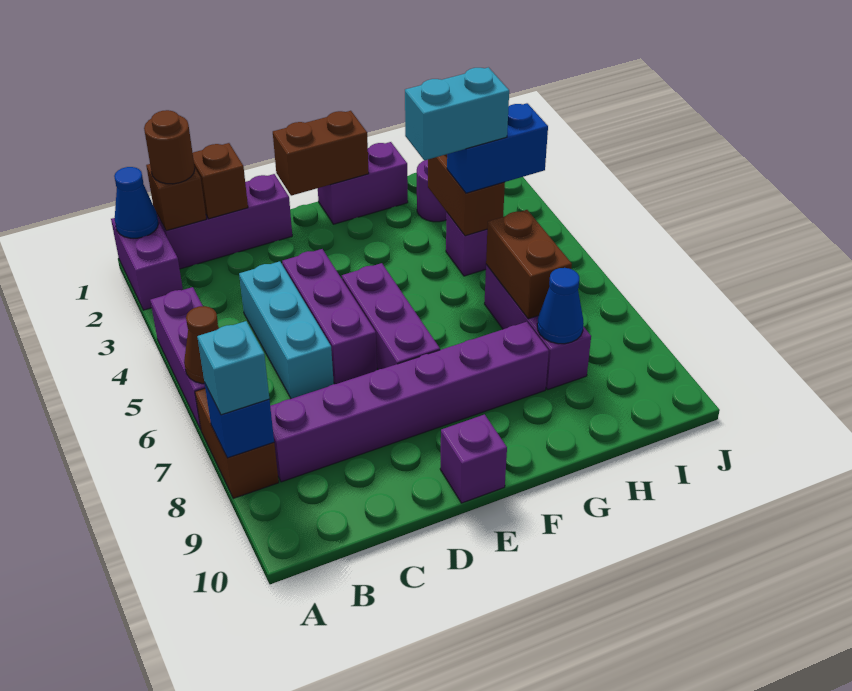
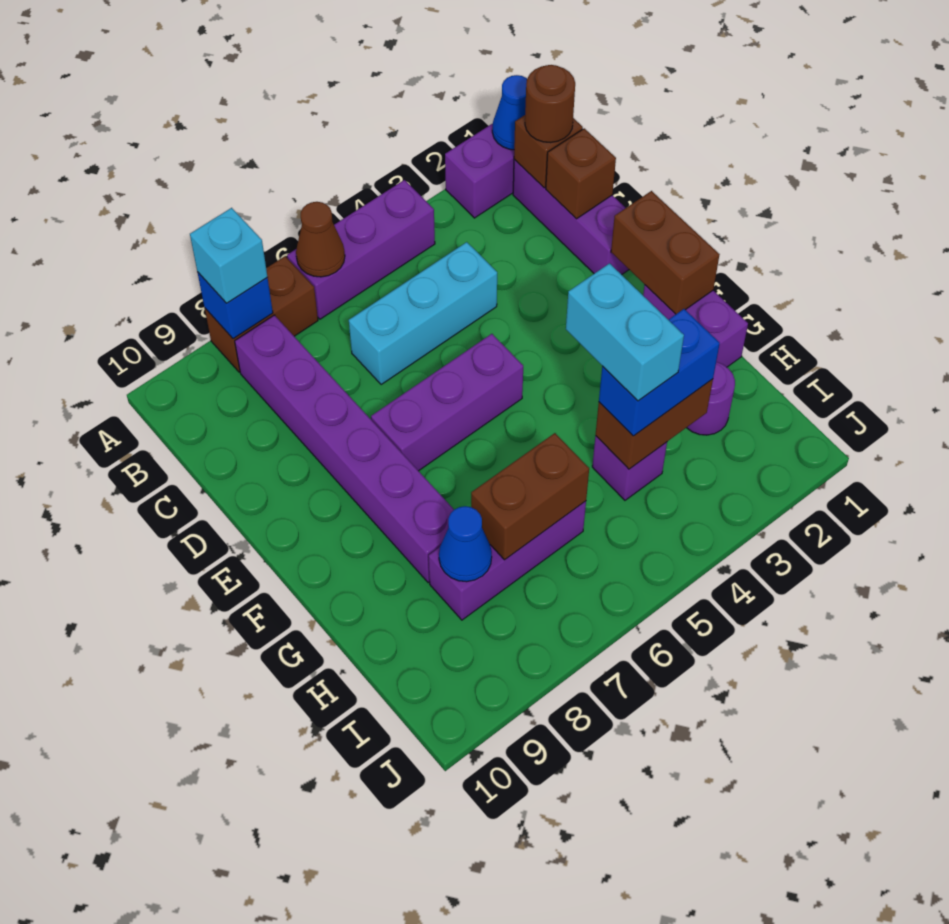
purple brick D4:D6 level 1 -> none
purple brick E10 level 1 -> none
blue brick H4:I4 level 3 -> blue brick H3:H4 level 3

